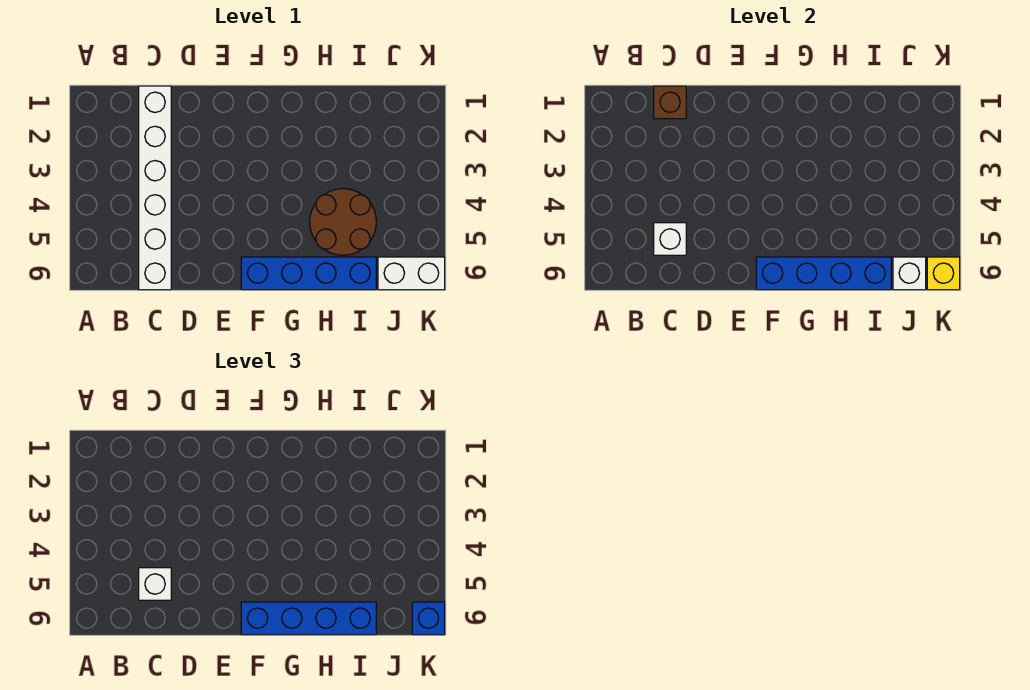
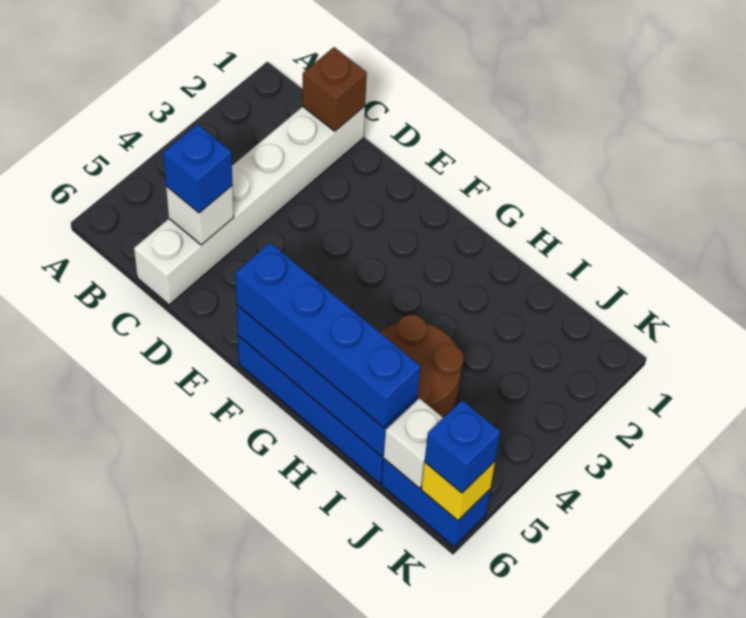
white brick C5 level 3 -> blue brick C5 level 3
white brick J6:K6 level 1 -> blue brick J6:K6 level 1

